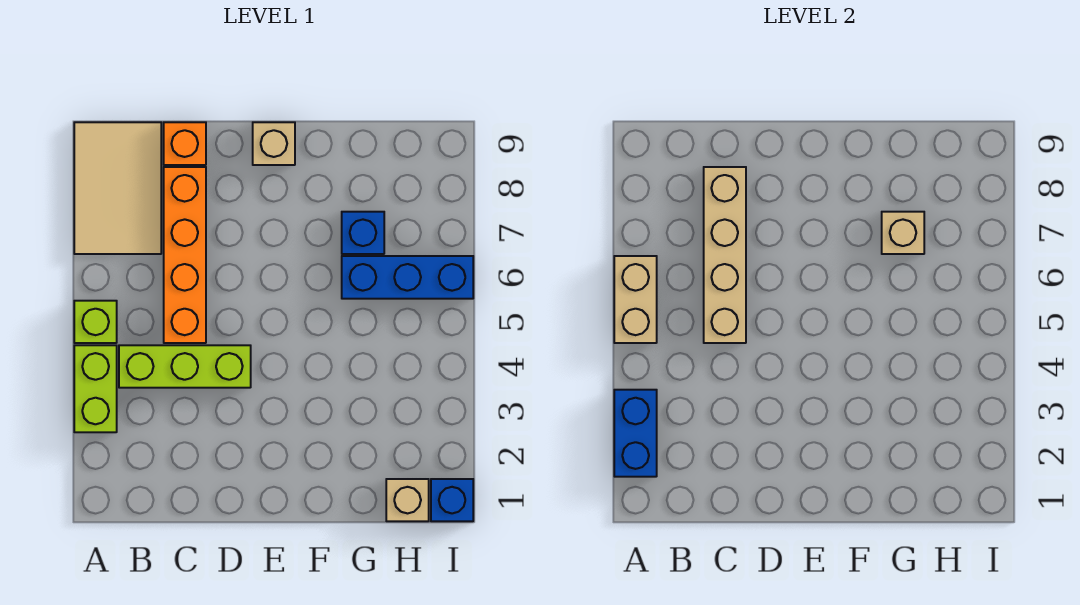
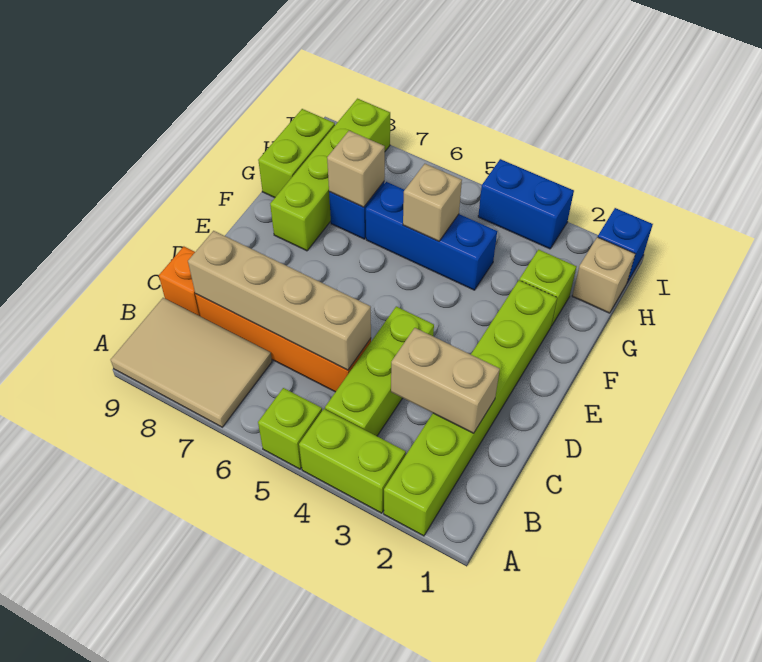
none -> lime brick A2:F2 level 1
blue brick A2:A3 level 2 -> blue brick I3:I4 level 1
tan brick A5:A6 level 2 -> tan brick C2:C3 level 2
tan brick E9 level 1 -> tan brick G5 level 2
none -> lime brick F8:I8 level 1
none -> lime brick G2 level 1
blue brick G6:I6 level 1 -> blue brick G4:G6 level 1
none -> lime brick G9:H9 level 1

